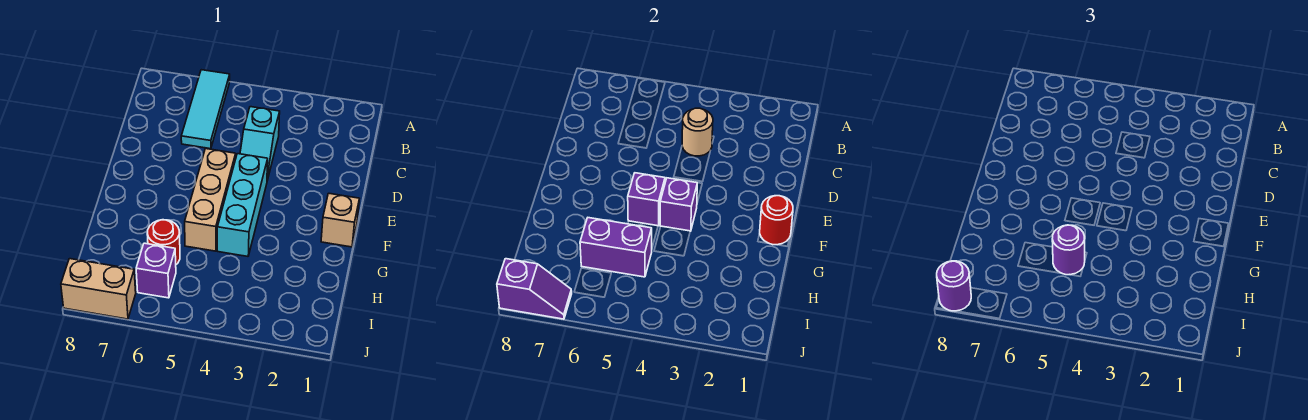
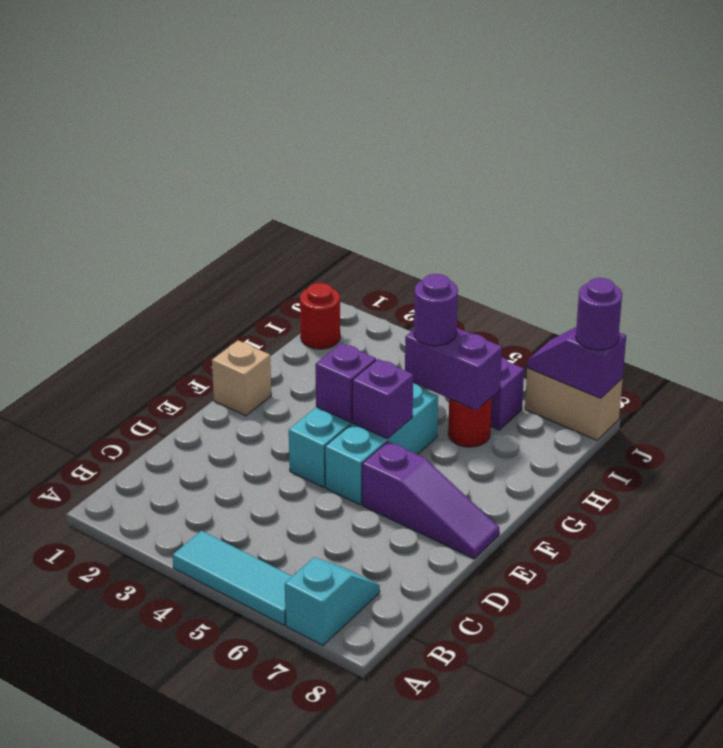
cyan tile A6:C6 level 1 -> cyan tile A4:A6 level 1
cyan slope C4:D4 level 1 top C -> cyan slope A7:B7 level 1 top A
tan round brick C4 level 2 -> none
tan brick E5:G5 level 1 -> cyan brick E5:G5 level 1
none -> purple slope E6:E8 level 1 top 6
red round brick F1 level 2 -> red round brick I1 level 1

